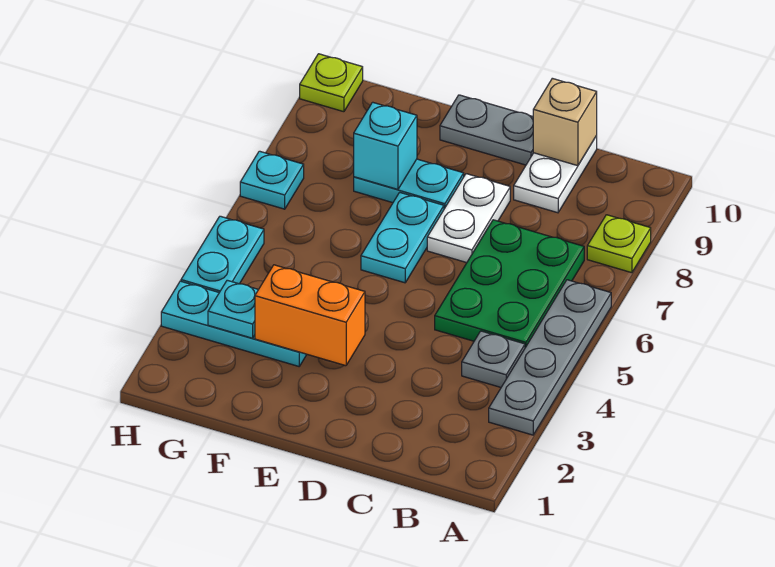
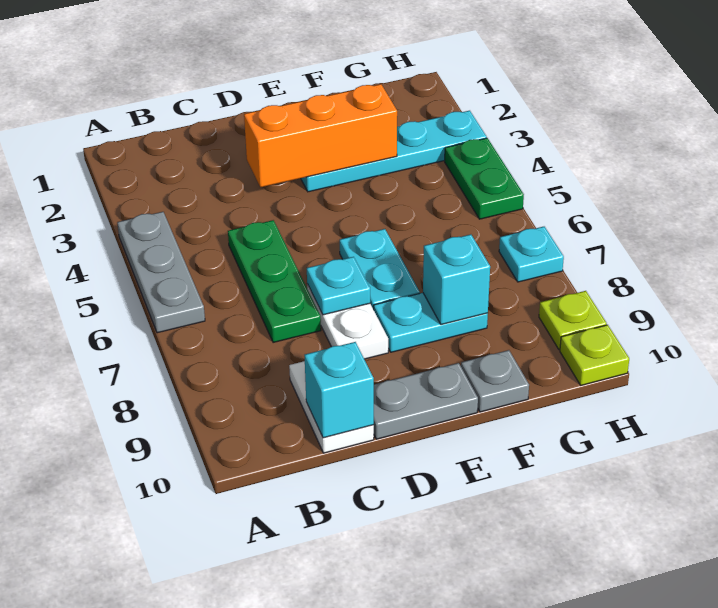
grey plate A3:A6 level 1 -> grey plate A4:A6 level 1
lime plate A8 level 1 -> lime plate H9 level 1
grey plate B4 level 1 -> grey plate F10 level 1
green plate B5:C7 level 1 -> green plate C5:C7 level 1
tan brick C10 level 2 -> cyan brick C10 level 2
orange brick E3:F3 level 2 -> orange brick D3:F3 level 2
cyan plate F3:H3 level 1 -> cyan plate E3:H3 level 1
cyan plate G3 level 2 -> cyan plate D7 level 2
cyan plate H4:H5 level 1 -> green plate H4:H5 level 1

